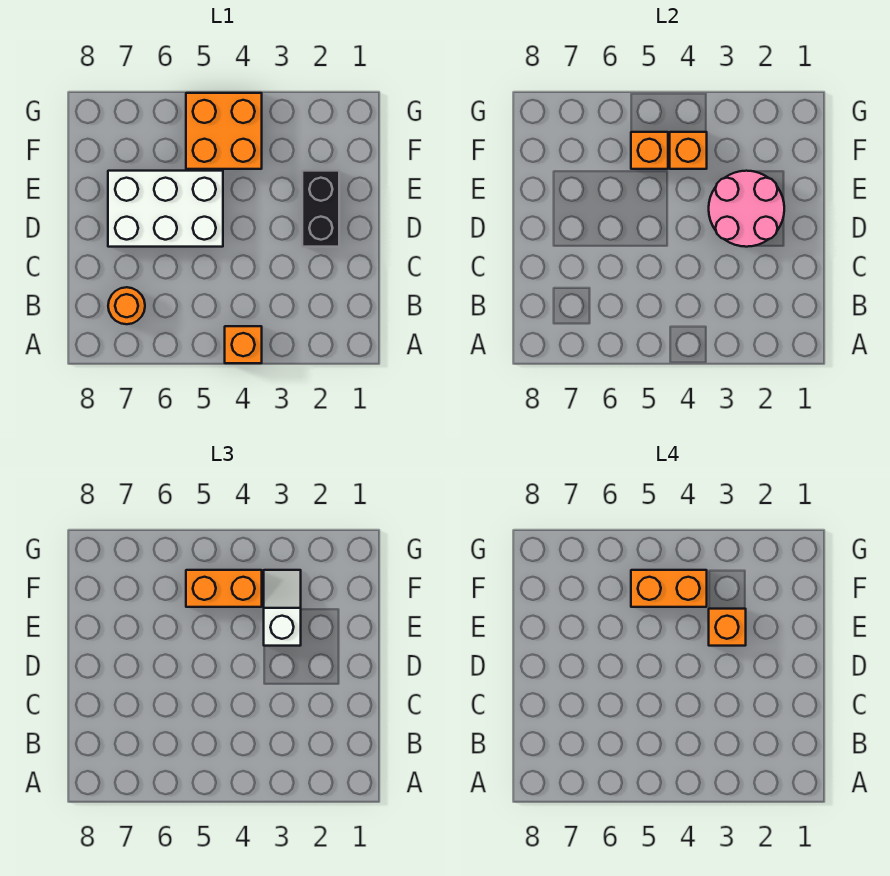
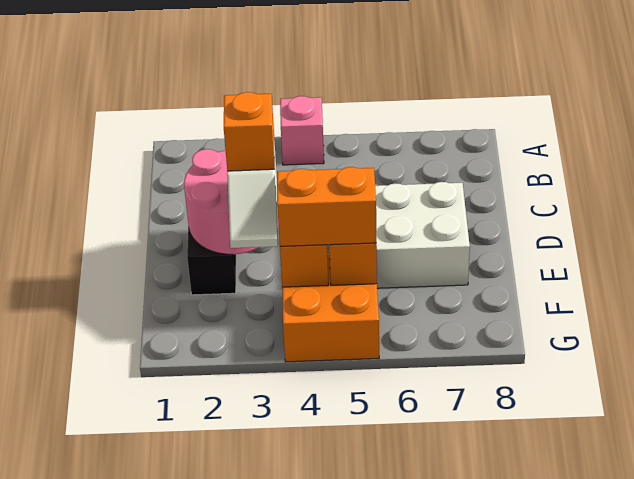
orange brick A4 level 1 -> pink brick A4 level 1
orange round brick B7 level 1 -> none
orange brick F4:F5 level 4 -> none

